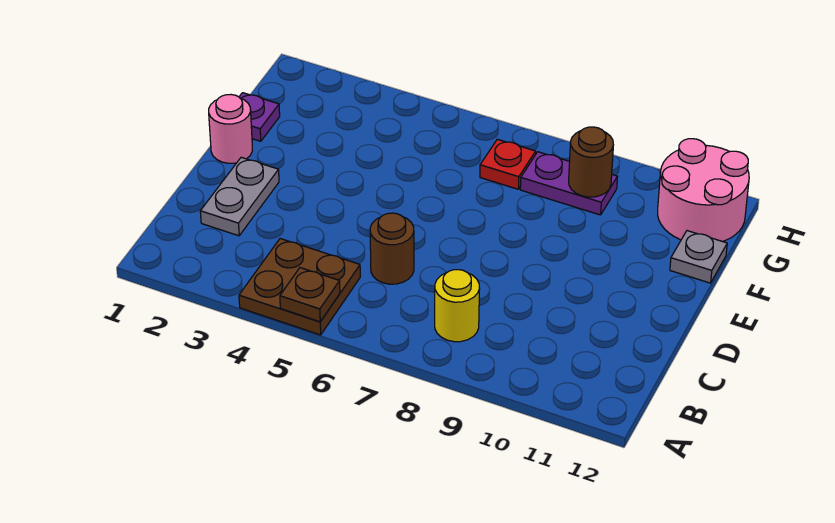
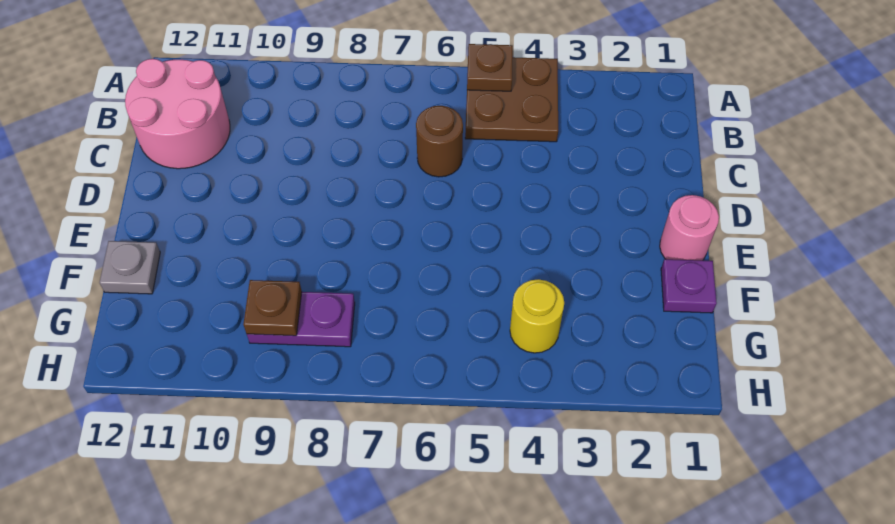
yellow round brick B8 level 1 -> yellow round brick G4 level 1
grey plate C2:D2 level 1 -> none
red plate G7 level 1 -> none
brown round brick G9 level 2 -> brown plate G9 level 2
pink round brick G11:H12 level 1 -> pink round brick B11:C12 level 1

